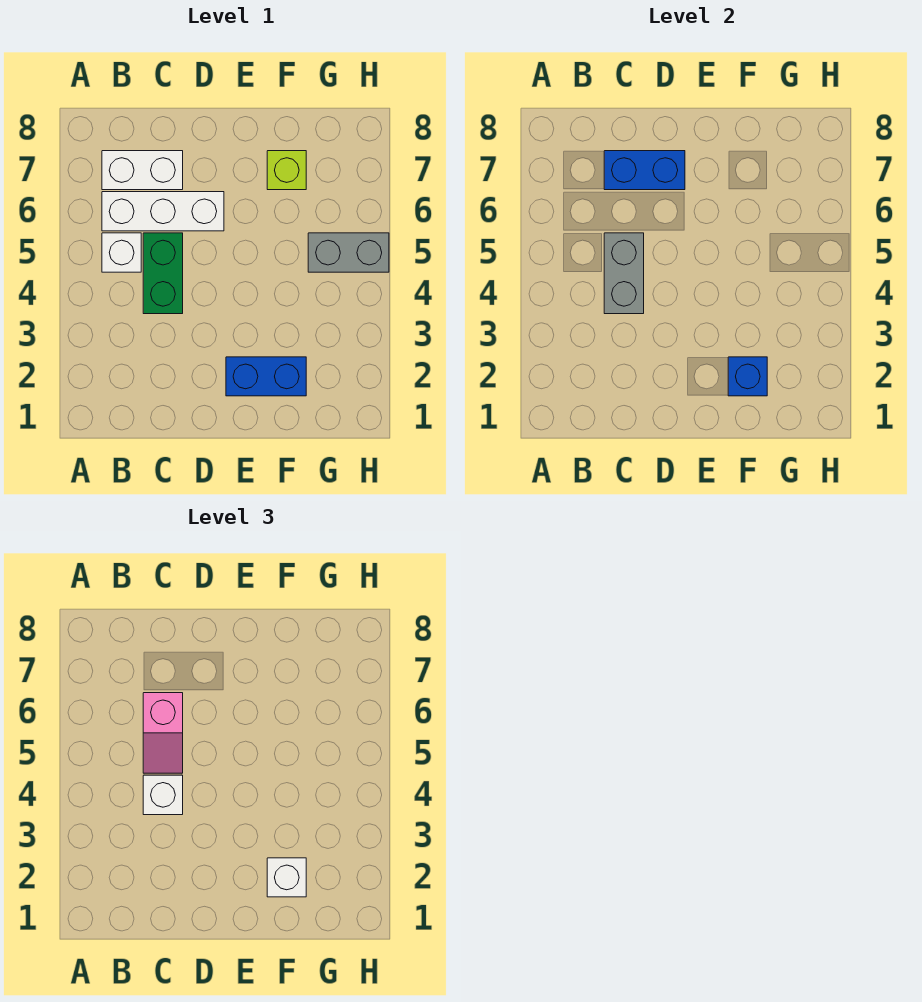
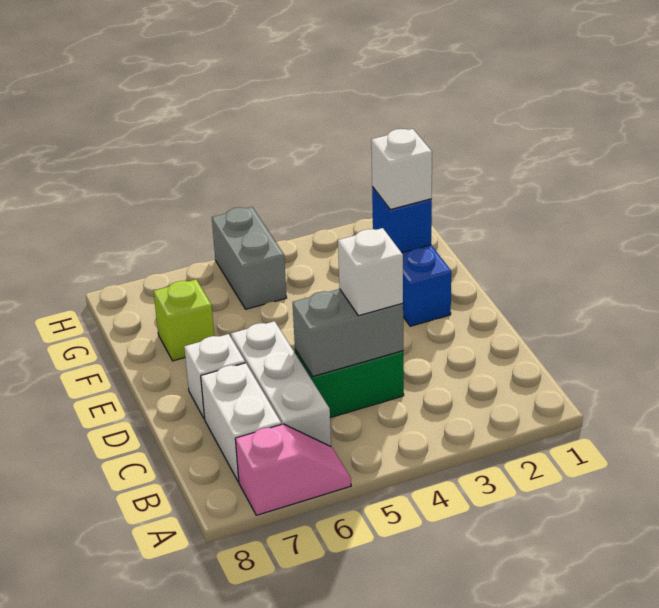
white brick B5 level 1 -> white brick D7 level 1
pink slope C5:C6 level 3 top 6 -> pink slope A6:A7 level 1 top 7
blue brick C7:D7 level 2 -> none

